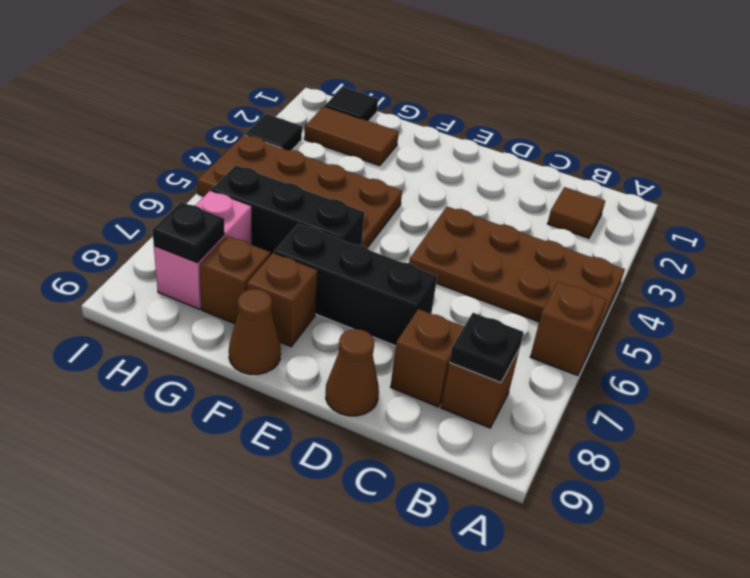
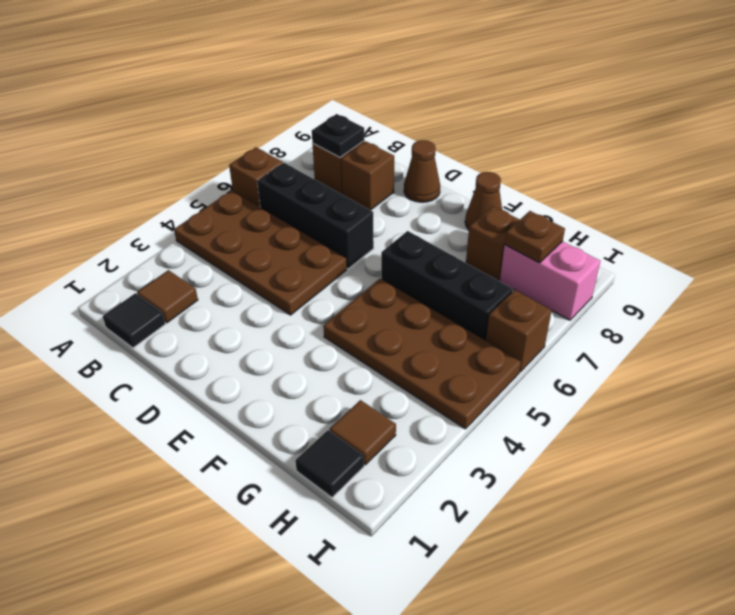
black brick D7:F7 level 1 -> black brick B6:D6 level 1
brown brick F8 level 1 -> brown brick I6 level 1
brown tile G2:H2 level 1 -> brown tile H2 level 1
pink brick H7:H8 level 1 -> pink brick H8:I8 level 1
black plate H8 level 2 -> brown plate H8 level 2
black tile I3 level 1 -> black tile B1 level 1

